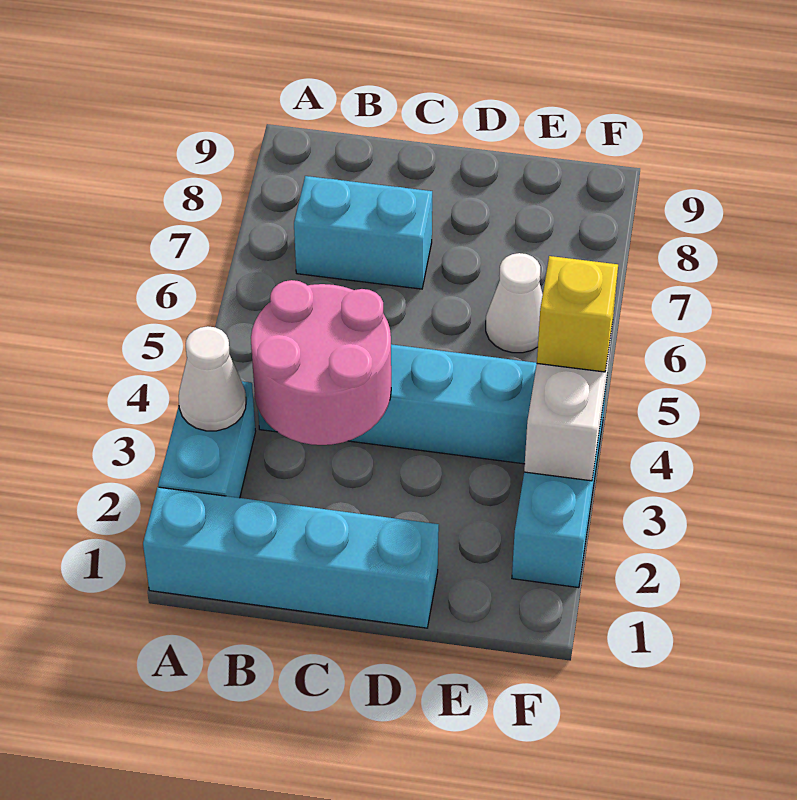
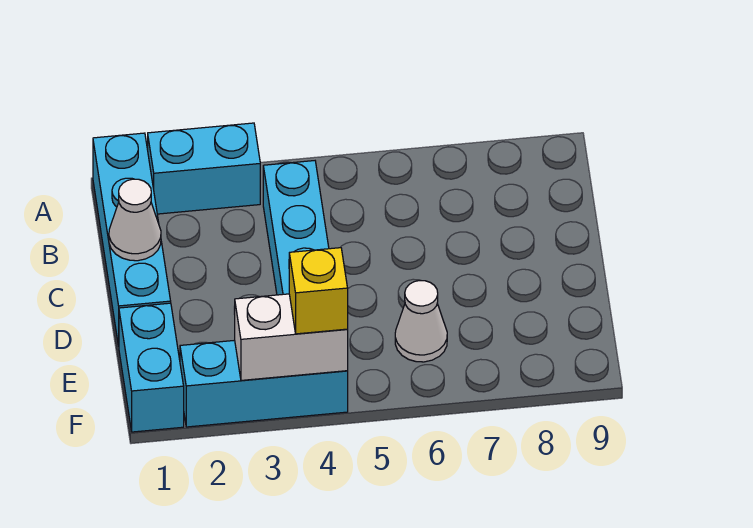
white cone A3 level 2 -> white cone C1 level 2
pink round brick B3:C4 level 2 -> none
cyan brick B7:C7 level 1 -> cyan brick E1:F1 level 1

